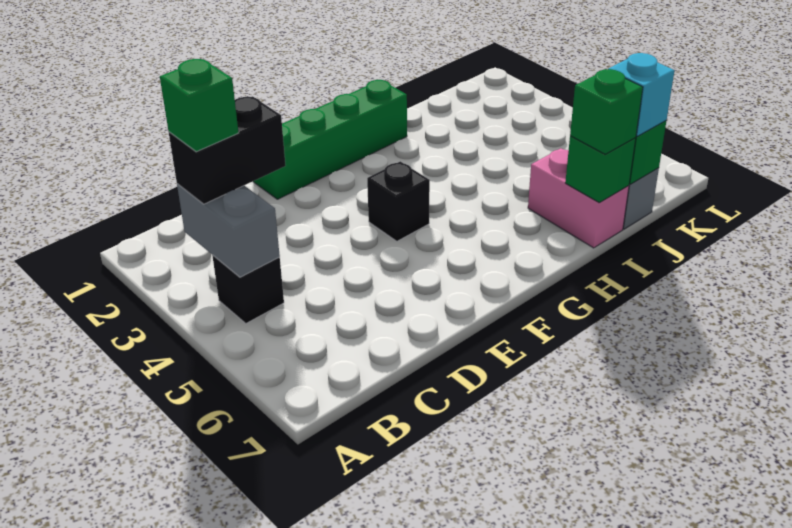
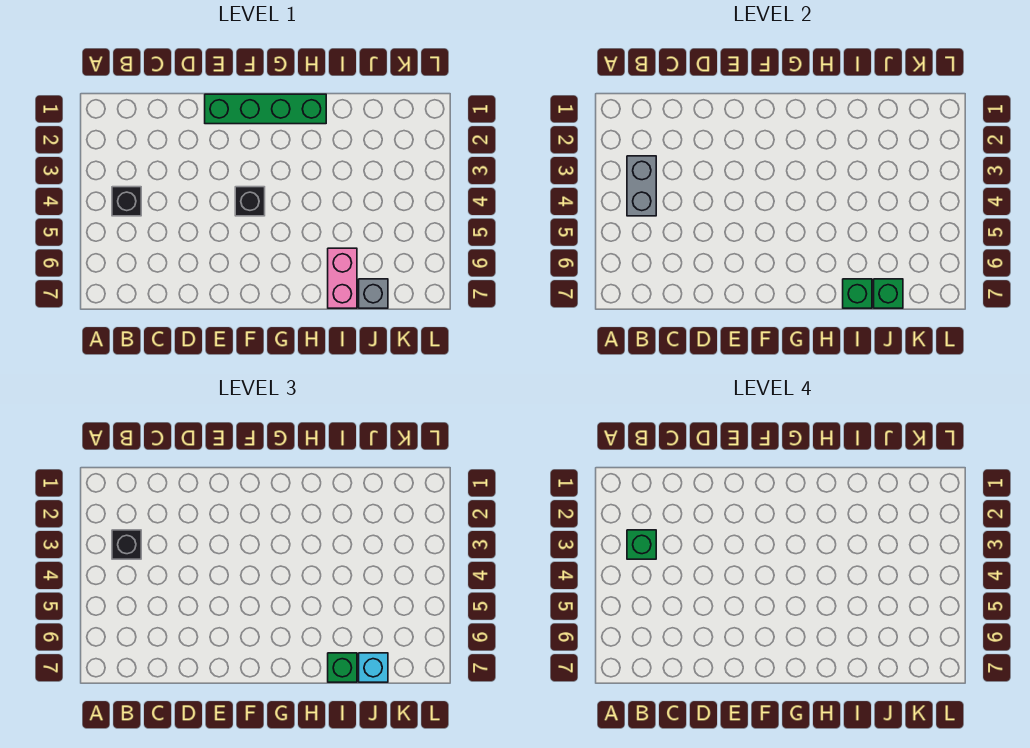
black brick B3:C3 level 3 -> black brick B3 level 3

